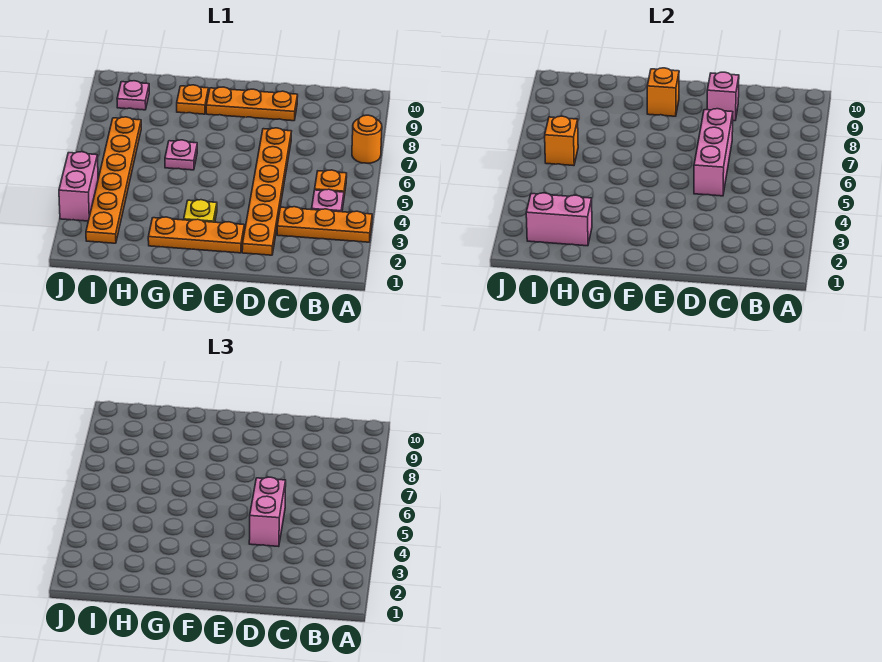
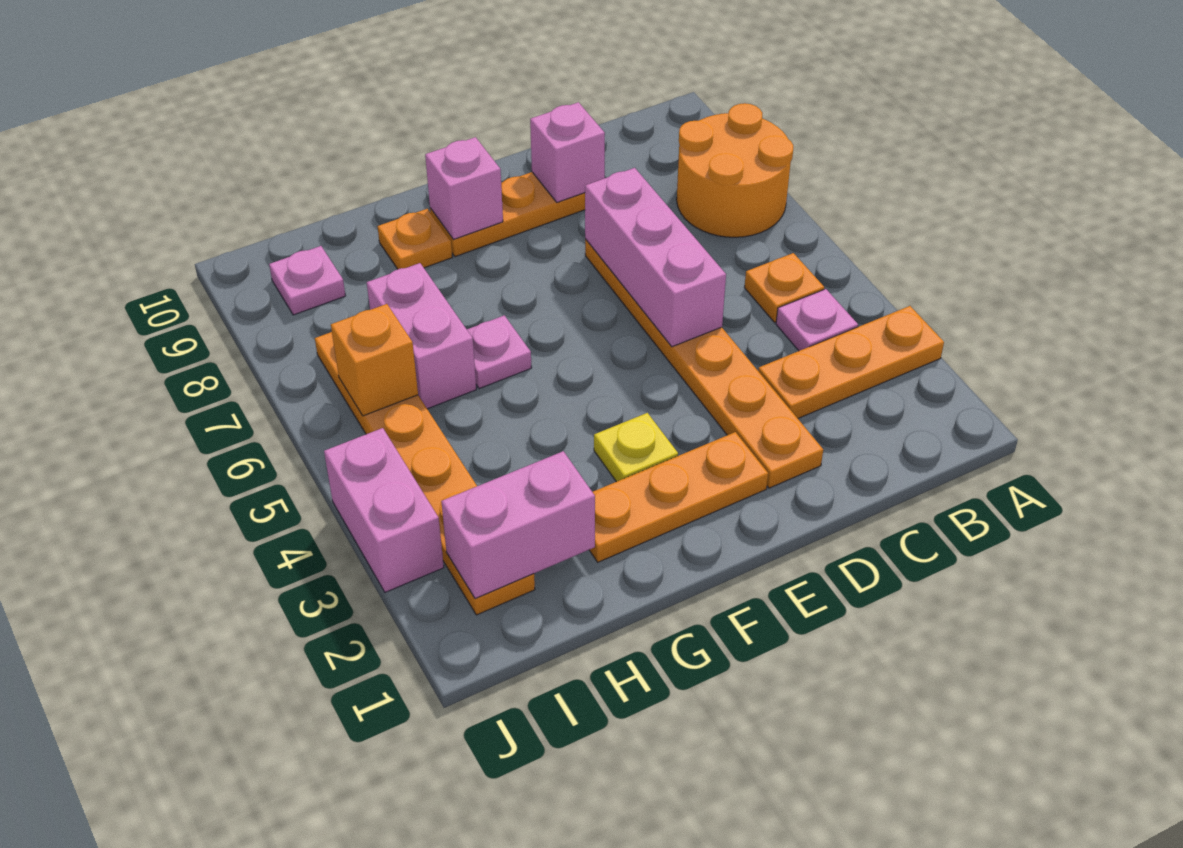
orange round brick A7 level 1 -> orange round brick A7:B8 level 1
pink brick D4:D5 level 3 -> pink brick H6:H7 level 1
orange brick F9 level 2 -> pink brick F9 level 2

